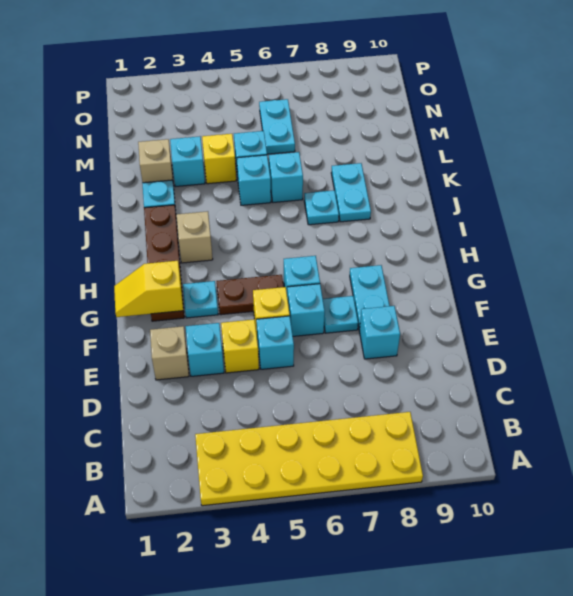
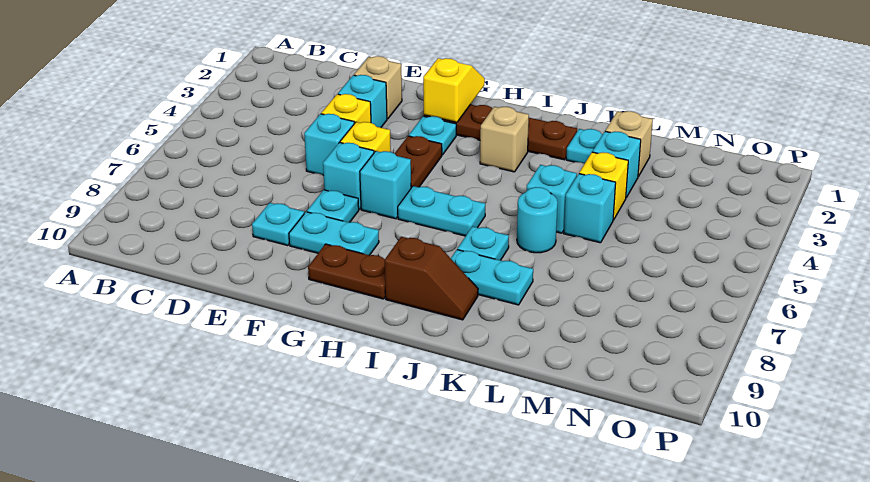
yellow plate A3:B8 level 1 -> none
cyan brick E8 level 1 -> cyan plate E8 level 1
none -> brown plate G9:H9 level 1
none -> brown slope I9:J9 level 1 top I
cyan brick K6 level 1 -> cyan round brick K6 level 1
cyan plate M6:N6 level 1 -> cyan plate H6:I6 level 1

